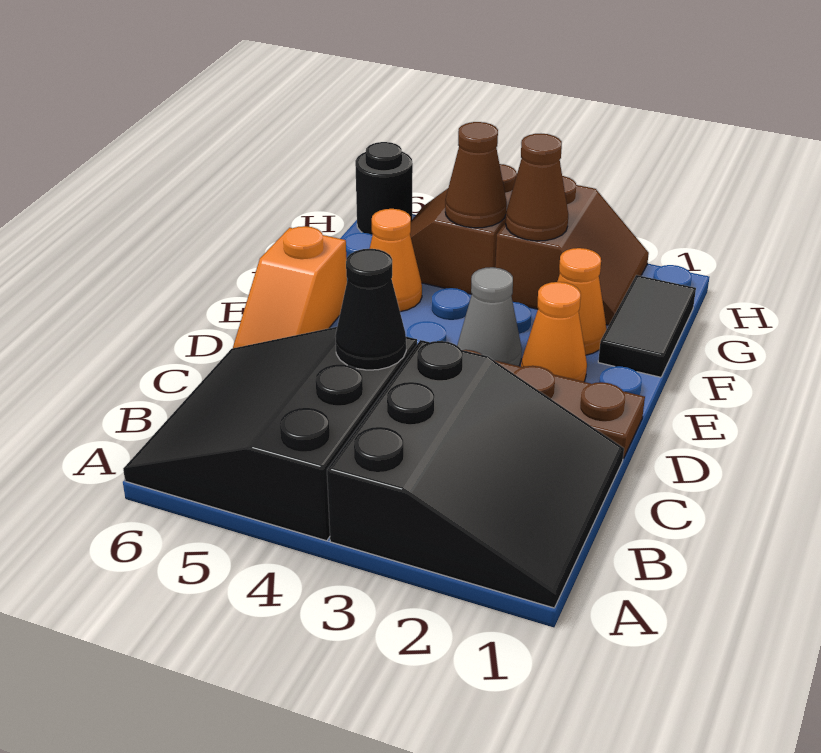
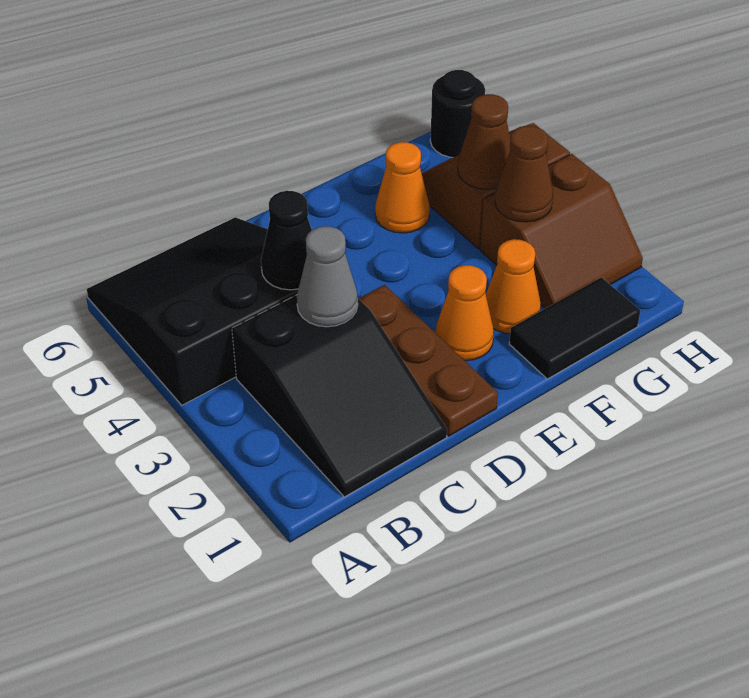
black slope A1:C3 level 1 top 3 -> black slope B1:C3 level 1 top 3
orange slope D6:E6 level 1 top E -> none
grey cone E3 level 1 -> grey cone C3 level 2

